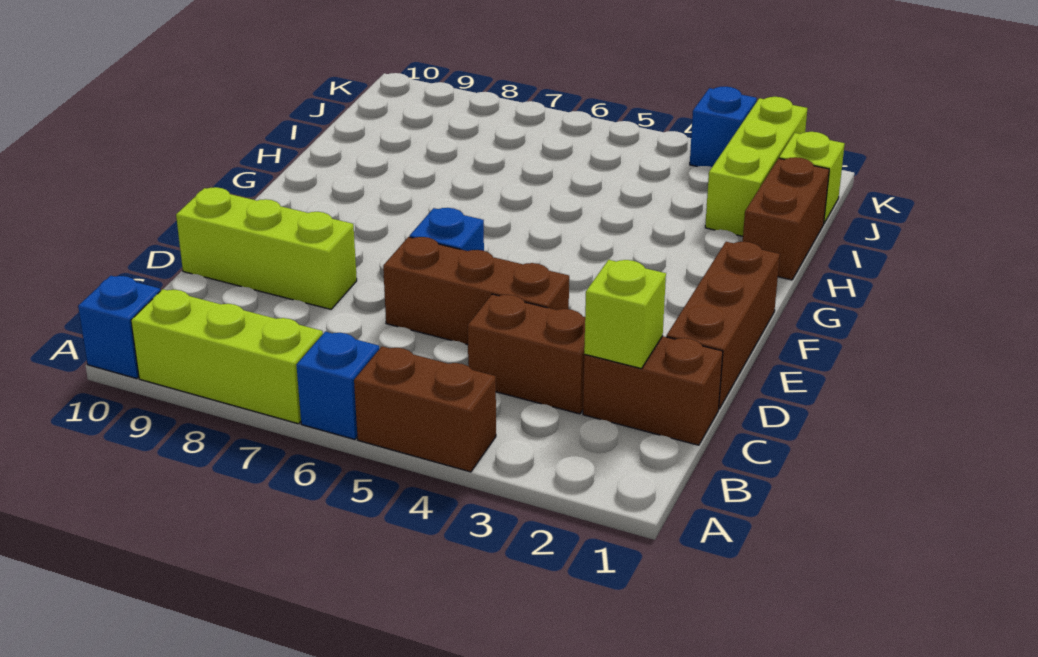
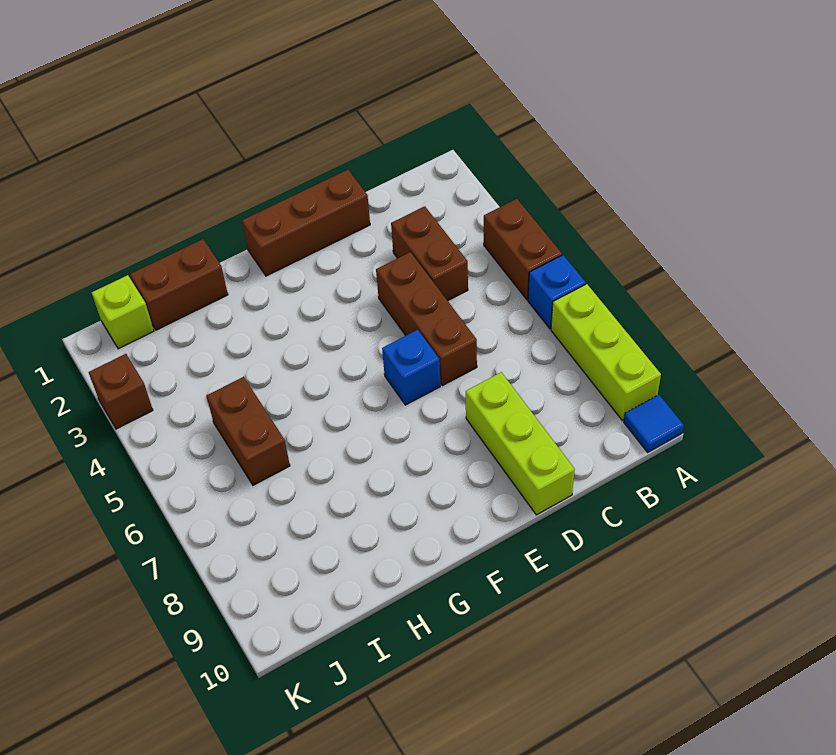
blue brick A10 level 1 -> blue tile A10 level 1
brown brick C1:C2 level 1 -> brown brick I5:I6 level 1
lime brick C2 level 2 -> none
lime brick I2:K2 level 1 -> none
blue brick K3 level 1 -> brown brick K3 level 1

